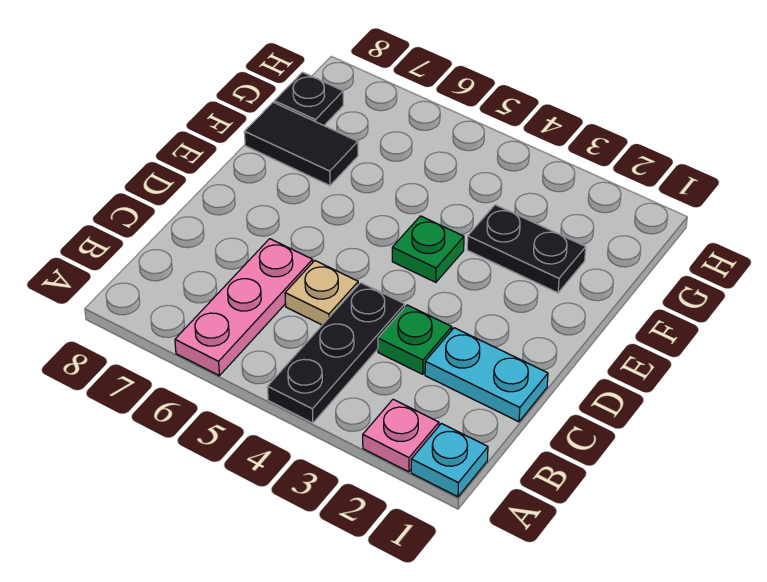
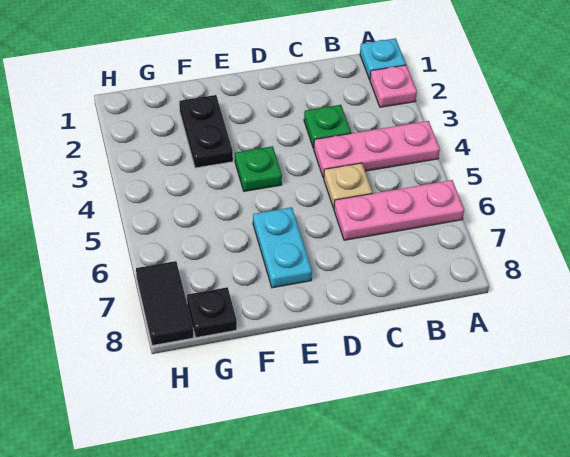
black plate A4:C4 level 1 -> pink plate A4:C4 level 1
cyan plate C1:C2 level 1 -> cyan plate E6:E7 level 1
black tile F7:F8 level 1 -> black tile H7:H8 level 1

